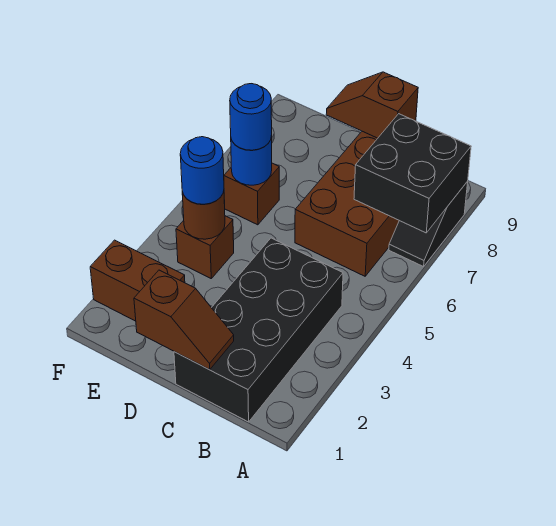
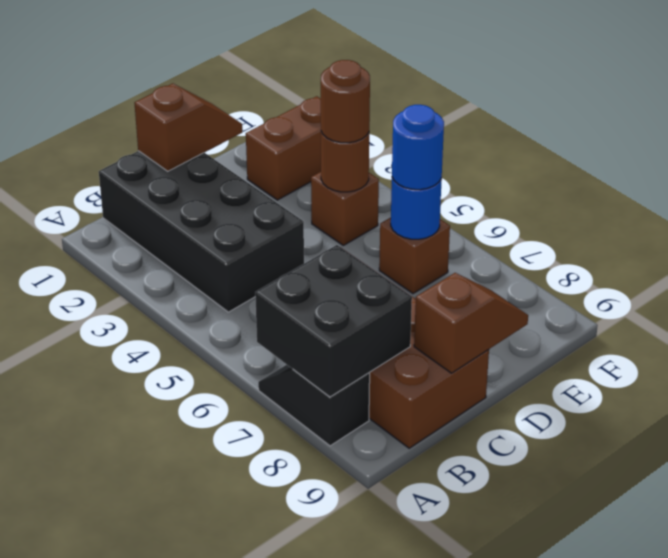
brown slope C1:D1 level 2 top D -> brown slope C1:D1 level 2 top C
blue round brick E4 level 3 -> brown round brick E4 level 3

